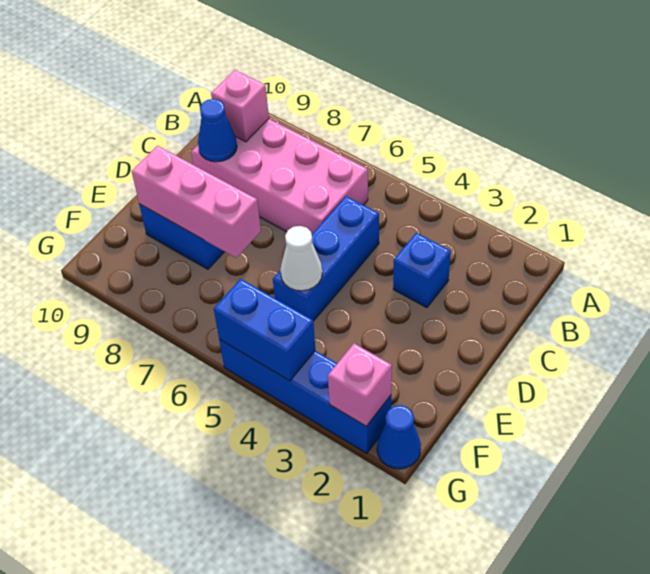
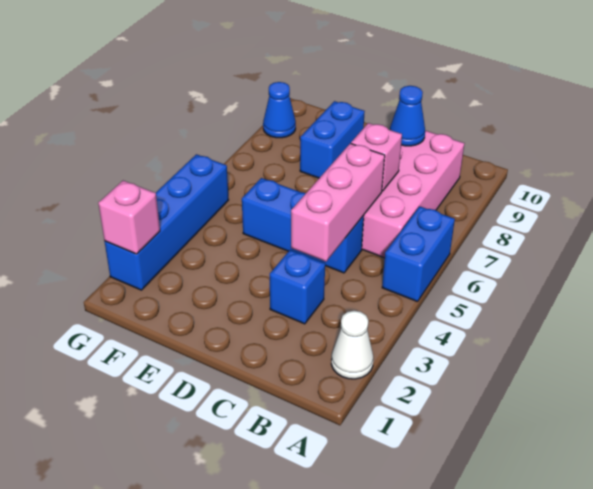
pink brick B9 level 2 -> pink brick C7 level 2
white cone E5 level 2 -> white cone A2 level 1
pink brick E7:E9 level 2 -> pink brick C4:C6 level 2
blue cone G1 level 1 -> blue cone G9 level 1
blue brick G4:G5 level 2 -> blue brick A5:A6 level 1

